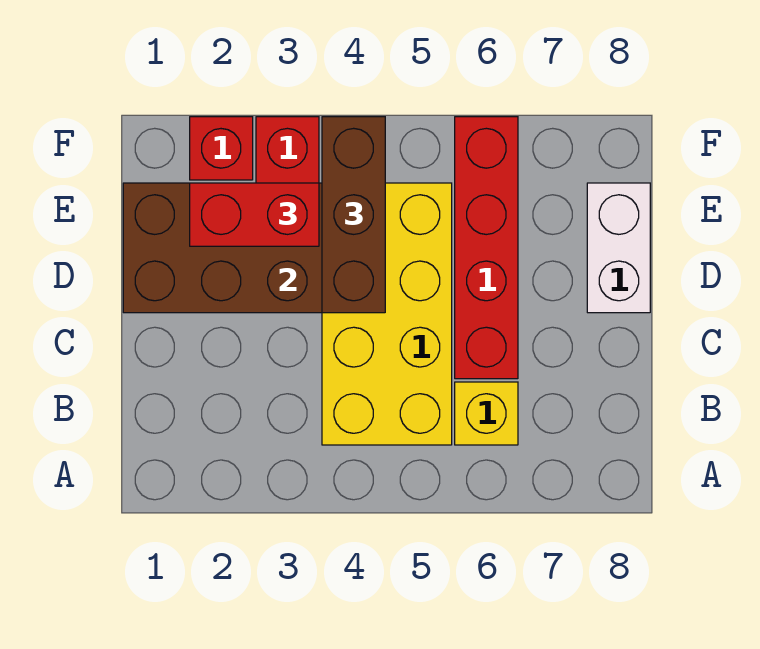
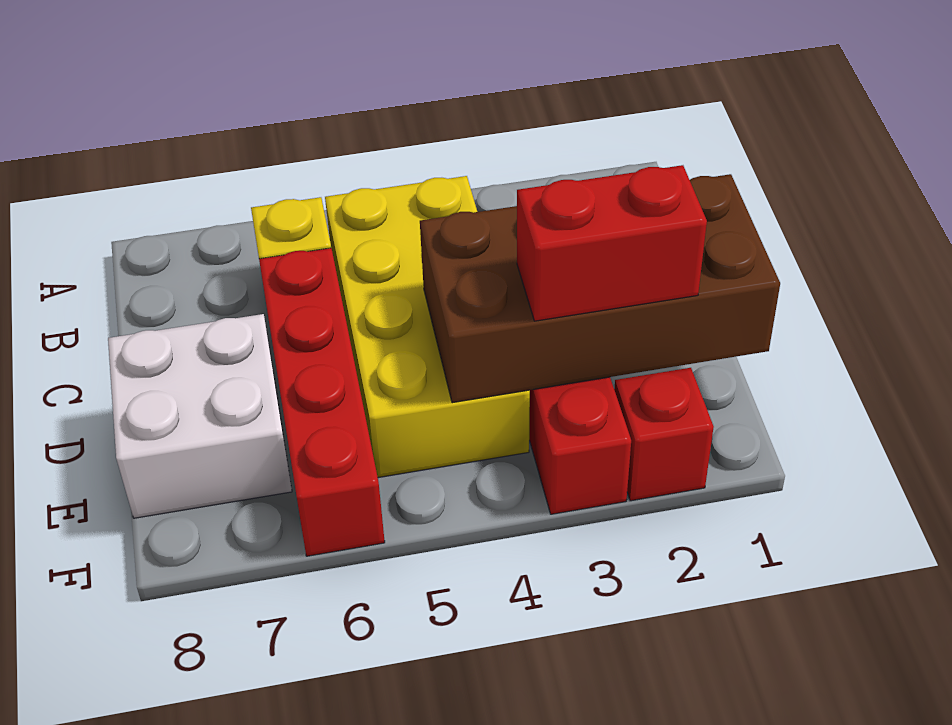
brown brick D4:F4 level 3 -> none
white brick D8:E8 level 1 -> white brick D7:E8 level 1

